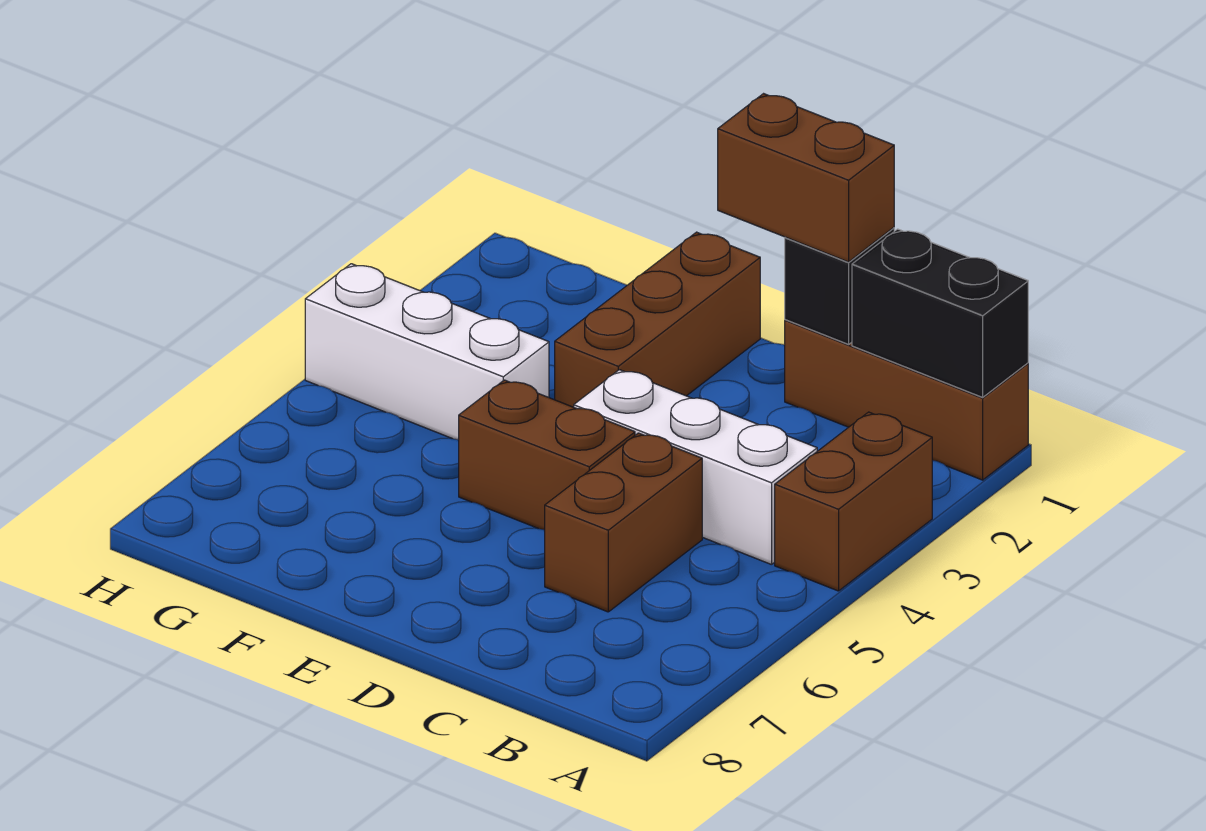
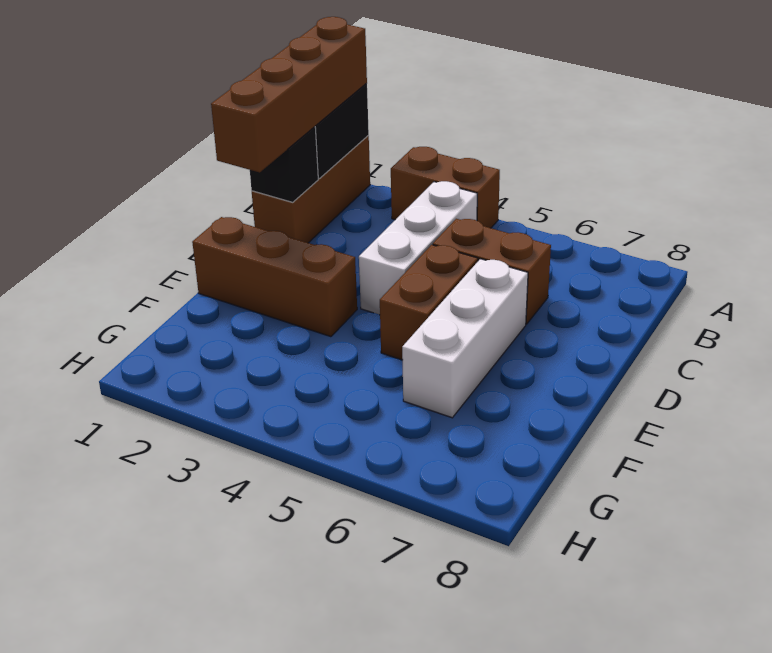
brown brick C1:D1 level 3 -> brown brick A1:D1 level 3
white brick F4:H4 level 1 -> white brick D6:F6 level 1

